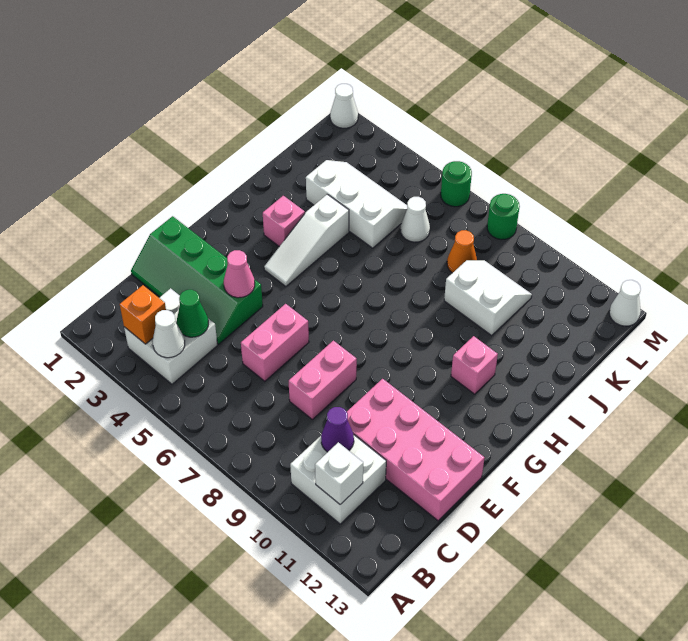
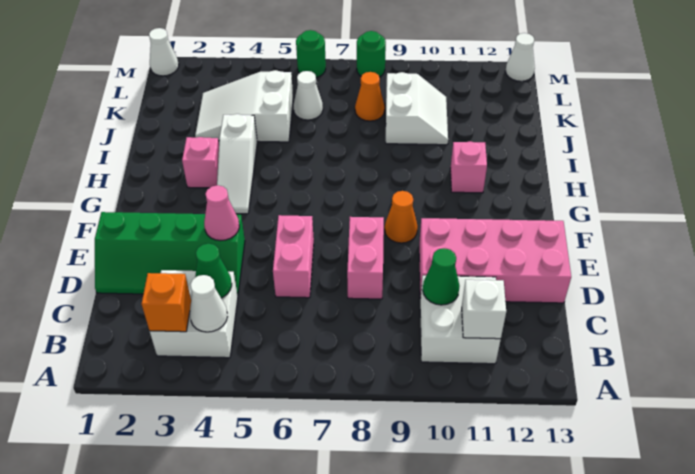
purple cone C10 level 2 -> green cone C10 level 2
none -> orange cone F9 level 1
white slope J3:K5 level 1 top J -> white slope J3:K5 level 1 top 5
white slope J9:K10 level 1 top J -> white slope J9:K10 level 1 top 9

